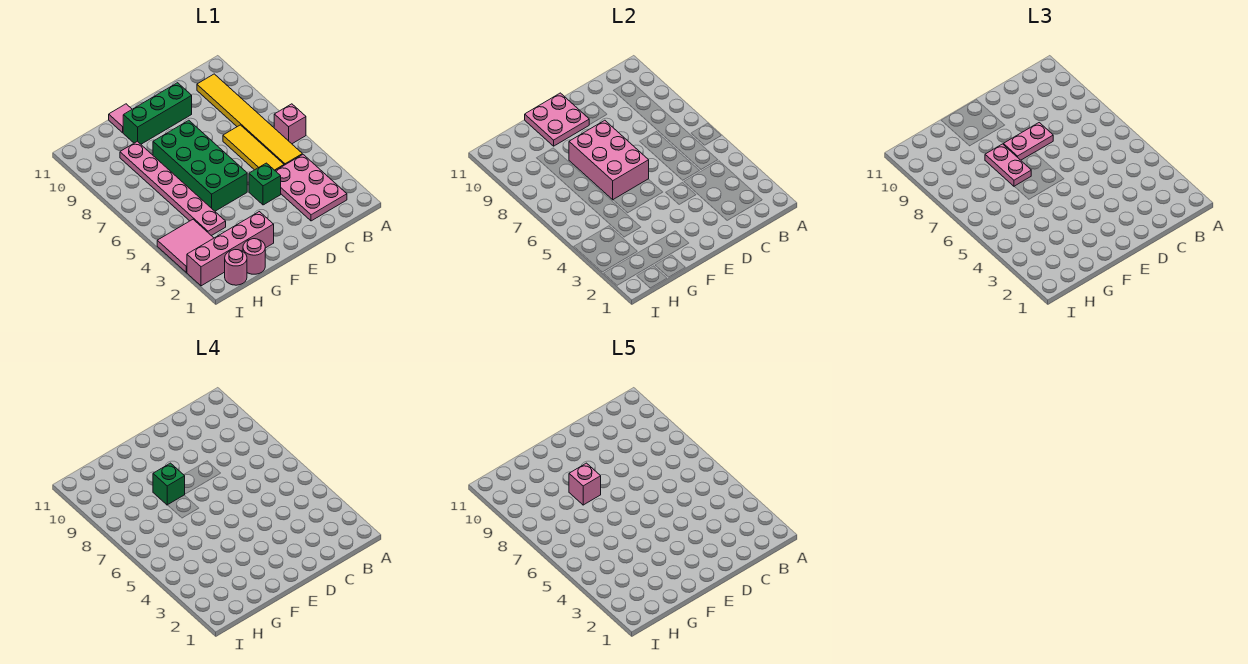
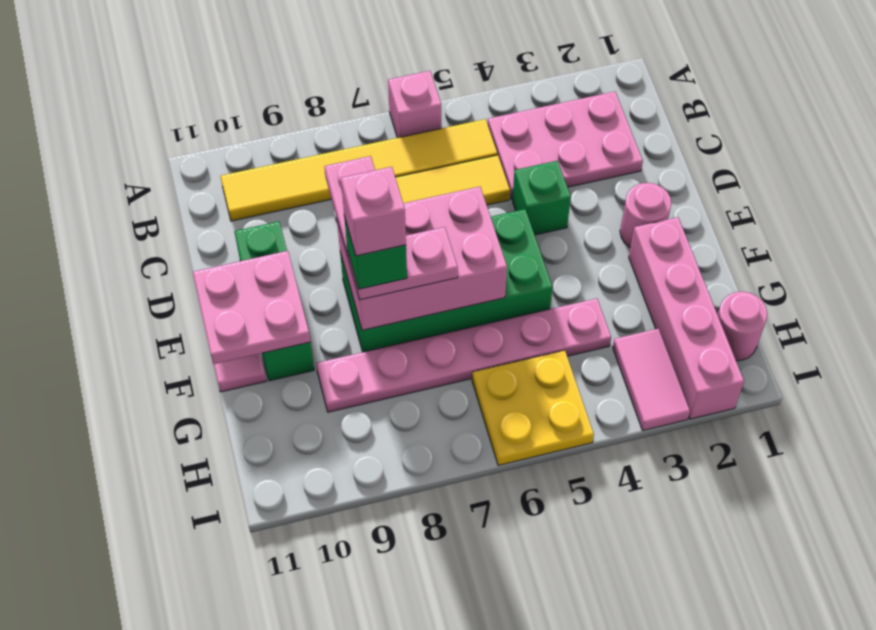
pink round brick G1 level 1 -> pink round brick E2 level 1
pink tile H3:I4 level 1 -> pink tile H3:I3 level 1
none -> yellow plate H5:I6 level 1

